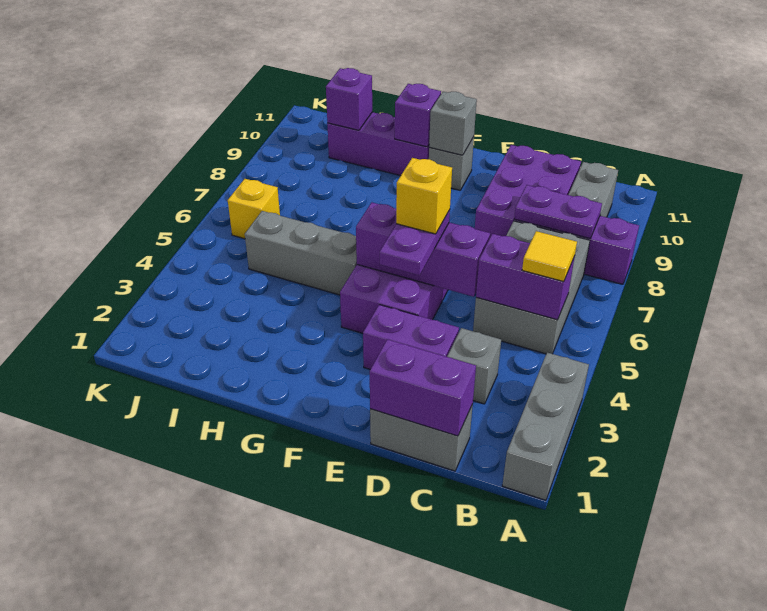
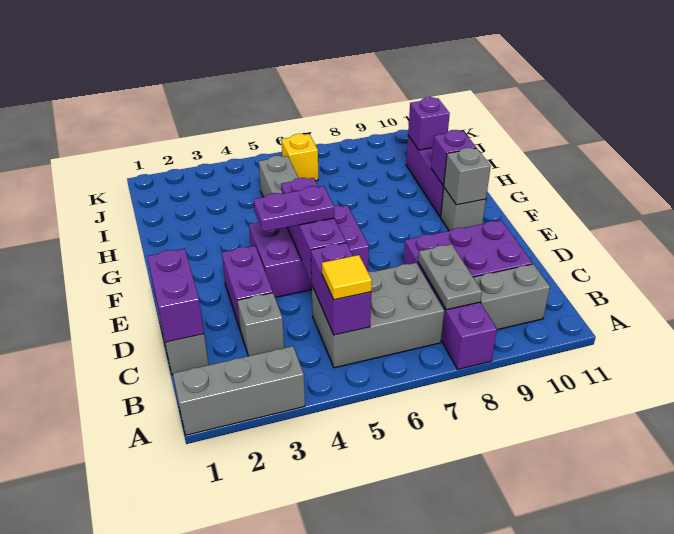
purple plate B8:C8 level 2 -> grey plate B8:C8 level 2
yellow brick E5 level 4 -> none

